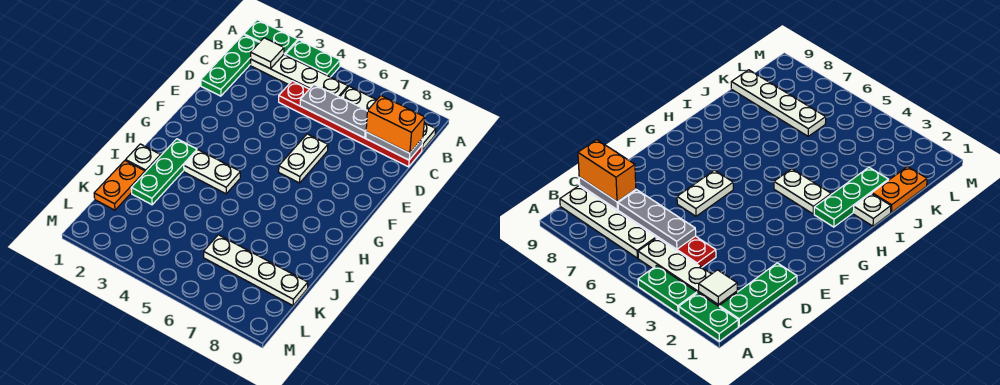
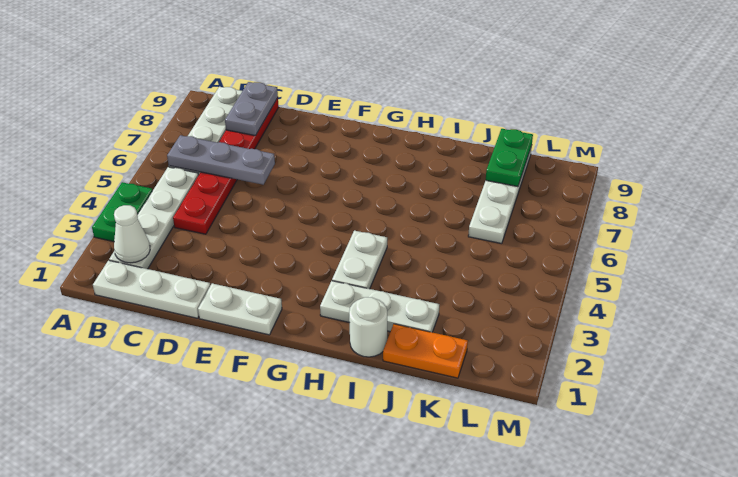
green plate A1:A2 level 1 -> green plate K8:K9 level 2
green plate B1:D1 level 1 -> white plate B1:D1 level 1
white tile B2 level 2 -> white cone B2 level 2
grey plate C5:C7 level 2 -> grey plate B6:D6 level 2
orange brick C8:C9 level 3 -> none
white plate E6:F6 level 1 -> white plate E1:F1 level 1
green plate H2:J2 level 1 -> white plate H2:J2 level 1
white plate I1 level 1 -> white round brick I1 level 1

